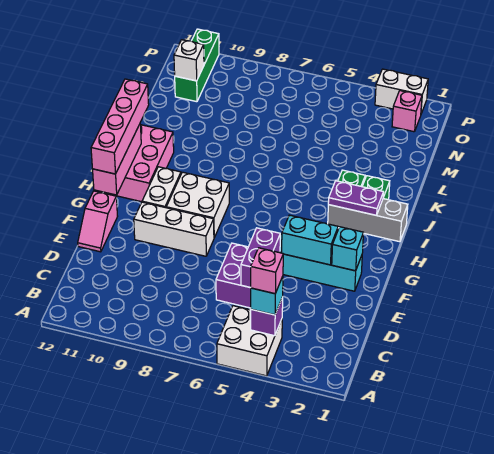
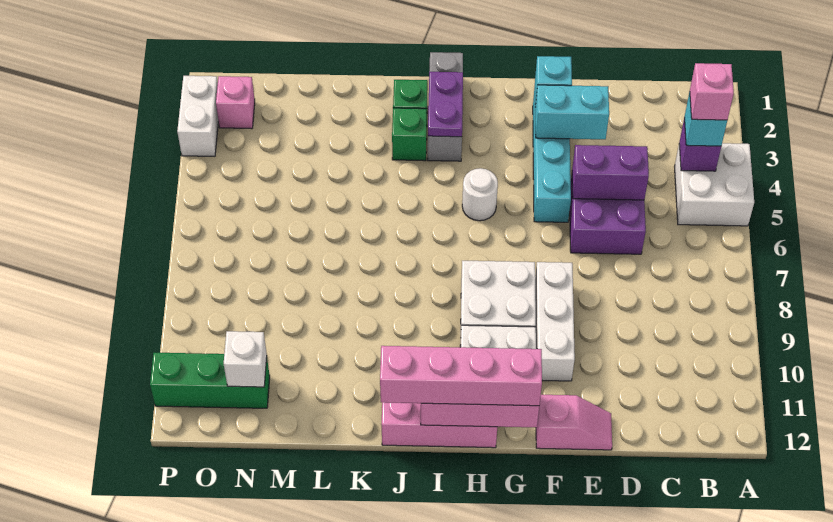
cyan brick F3:F4 level 2 -> cyan brick E3:F3 level 2
none -> white round brick H5 level 1

